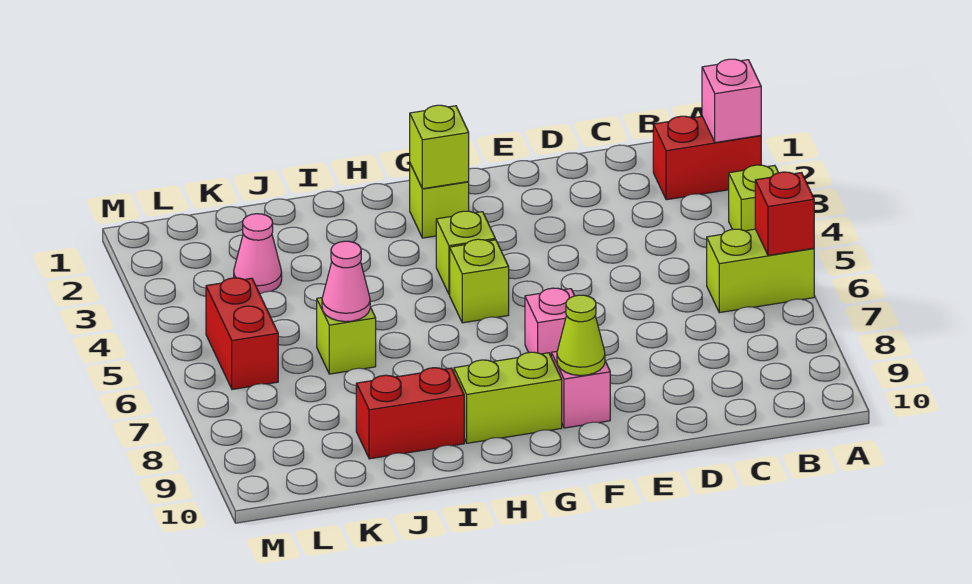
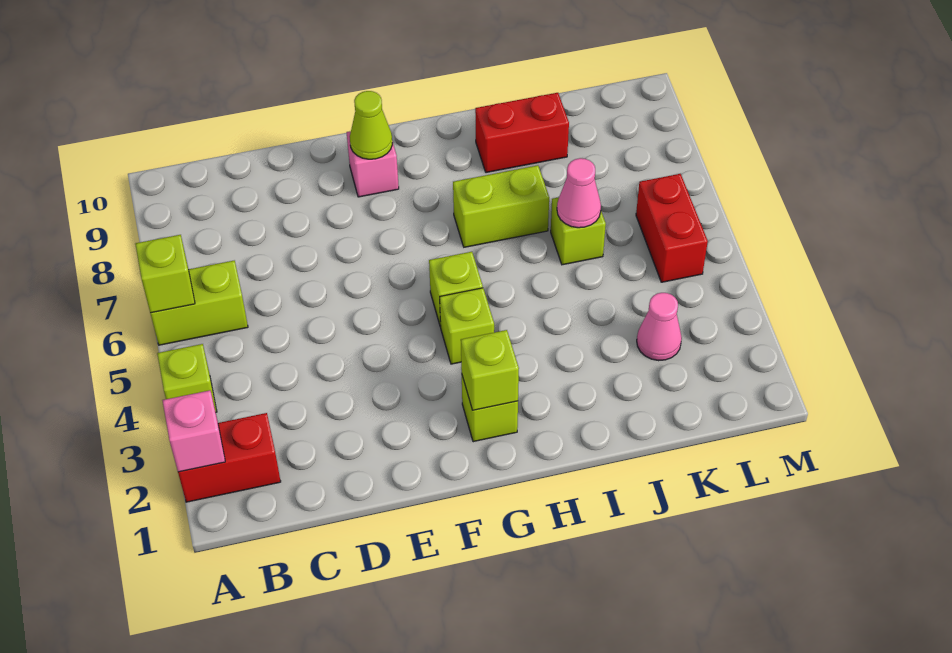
red brick A6 level 2 -> lime brick A6 level 2
pink brick F7 level 1 -> none
lime brick G9:H9 level 1 -> lime brick H7:I7 level 1

